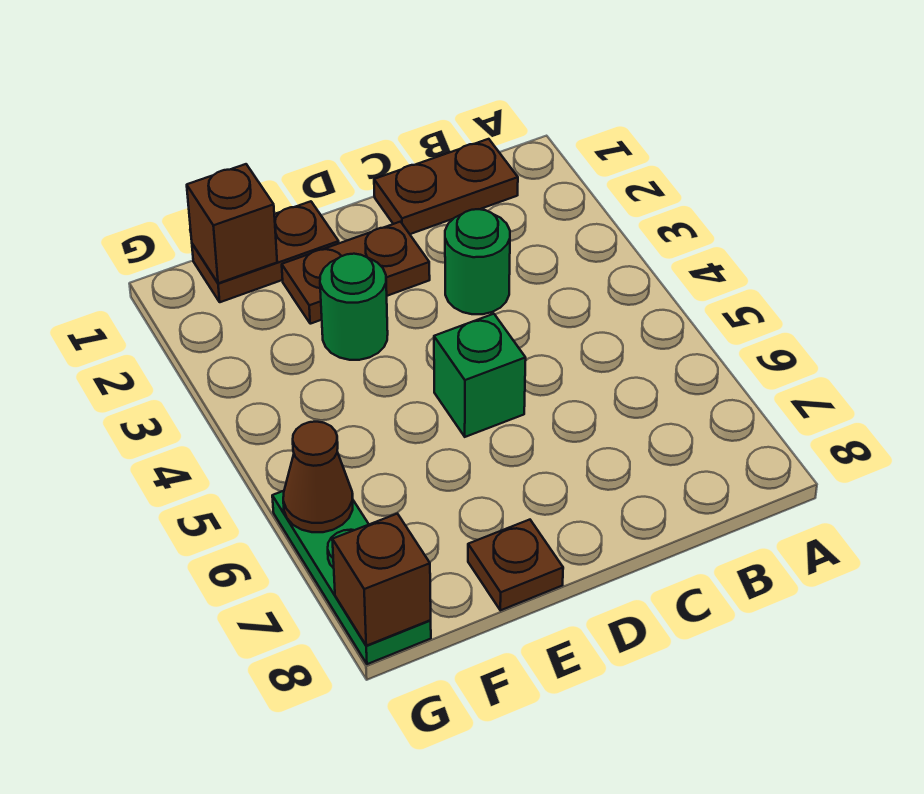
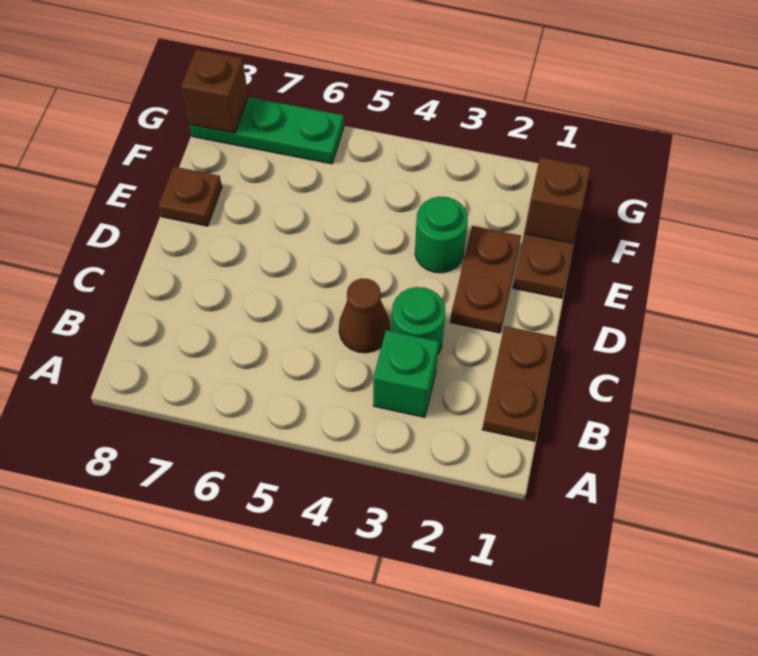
green brick D5 level 1 -> green brick B3 level 1
brown cone G6 level 2 -> brown cone C4 level 1

